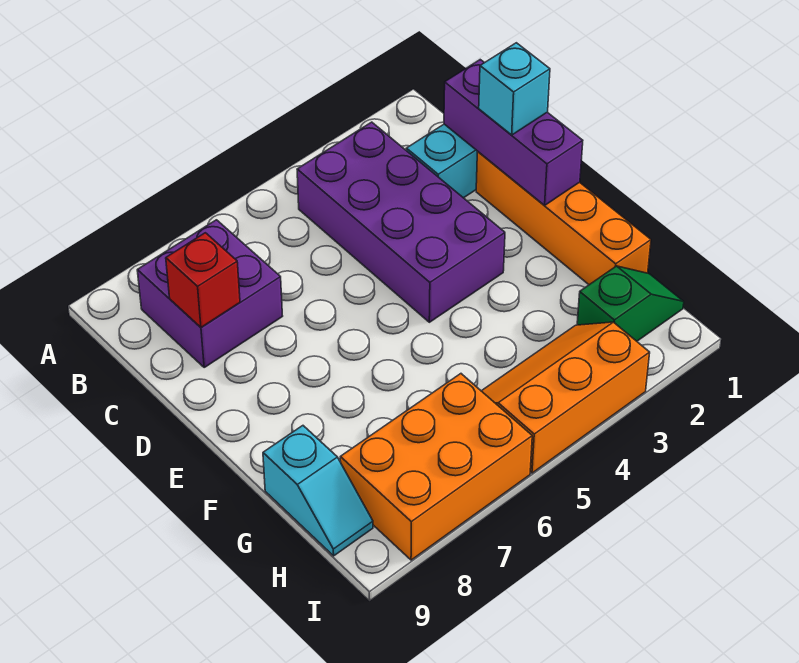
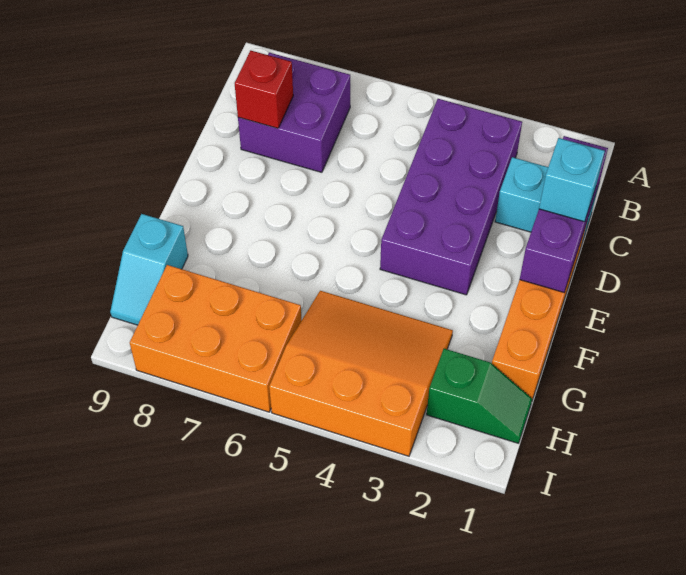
orange slope H3:I5 level 1 top I -> orange slope G3:I5 level 1 top I

